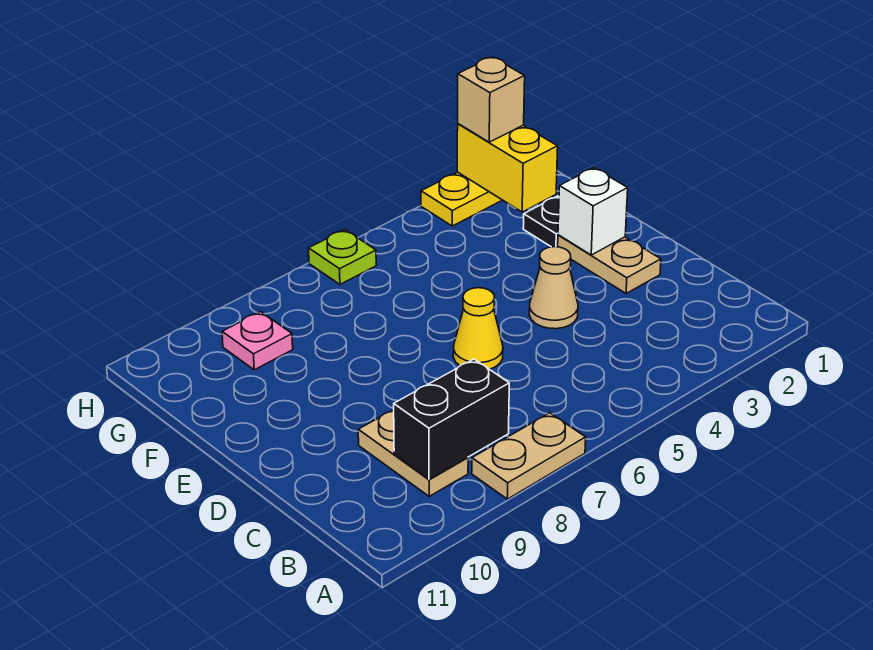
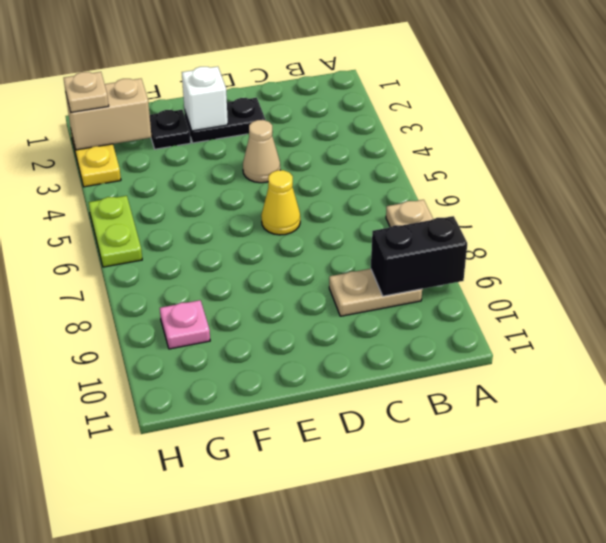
black brick B8:B9 level 2 -> black brick A9:B9 level 2
tan plate D2:E2 level 1 -> black plate D2:E2 level 1
yellow brick G2:H2 level 2 -> tan brick G2:H2 level 2
tan brick H2 level 3 -> tan plate H2 level 3
lime plate H6 level 1 -> lime plate H5:H6 level 1

